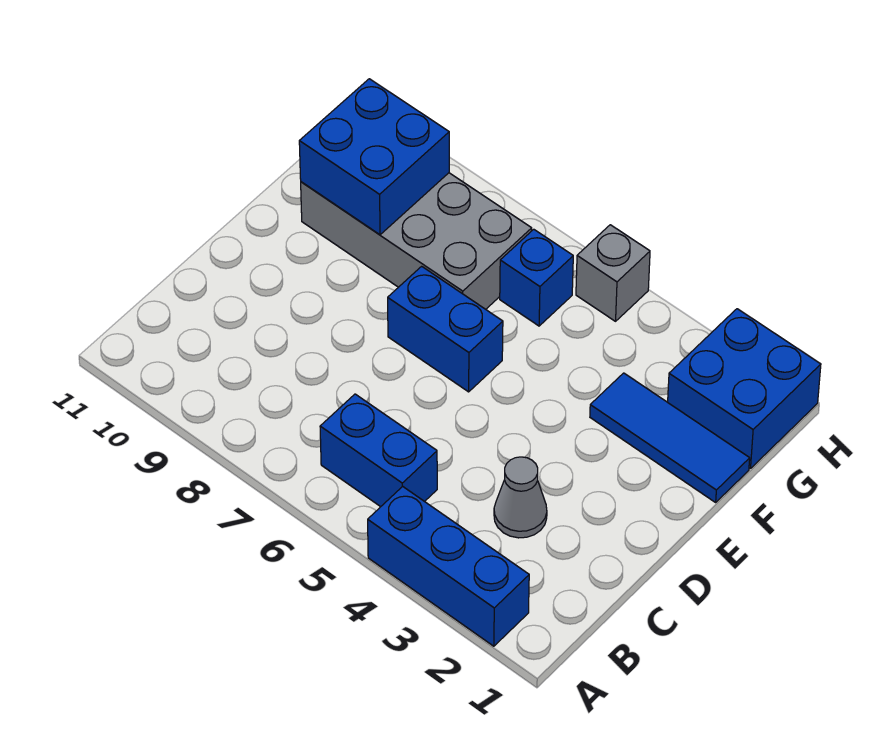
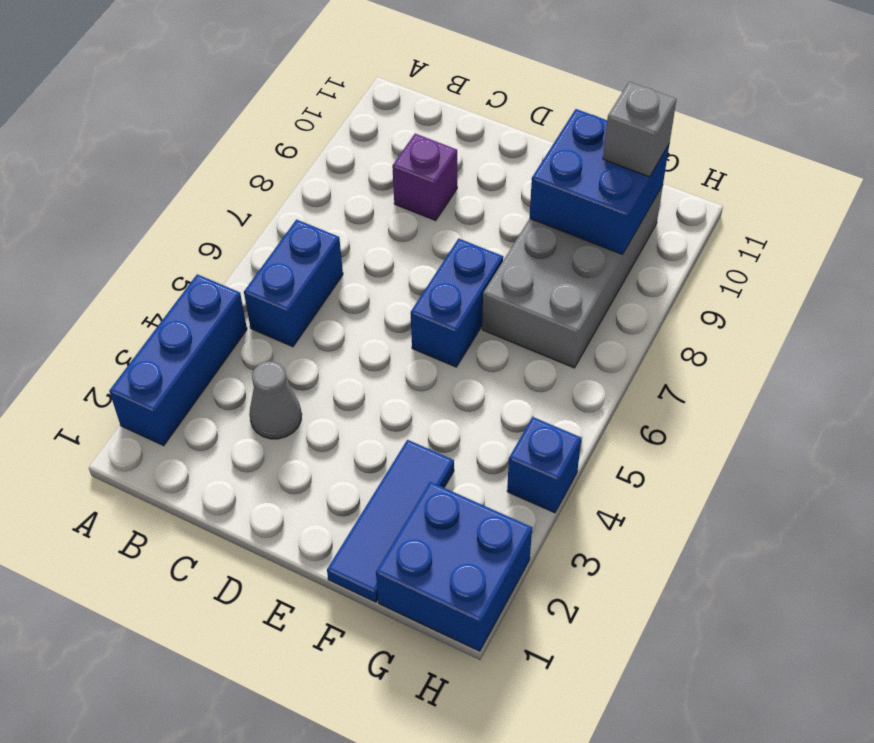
none -> purple brick C9 level 1
blue brick G6 level 1 -> blue brick H4 level 1
grey brick H5 level 1 -> grey brick G10 level 3

